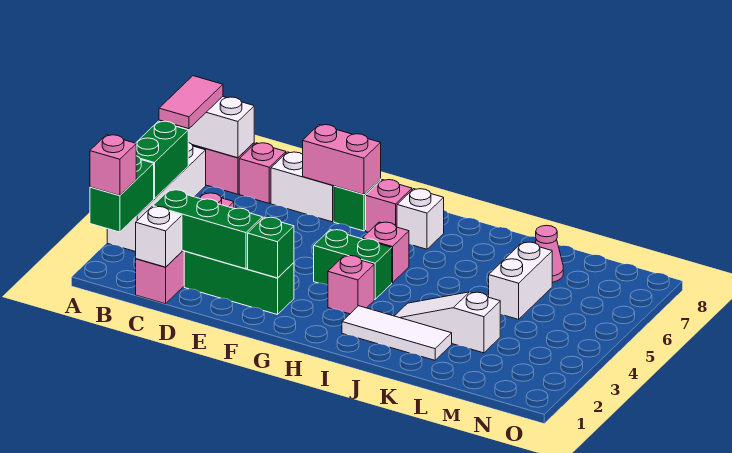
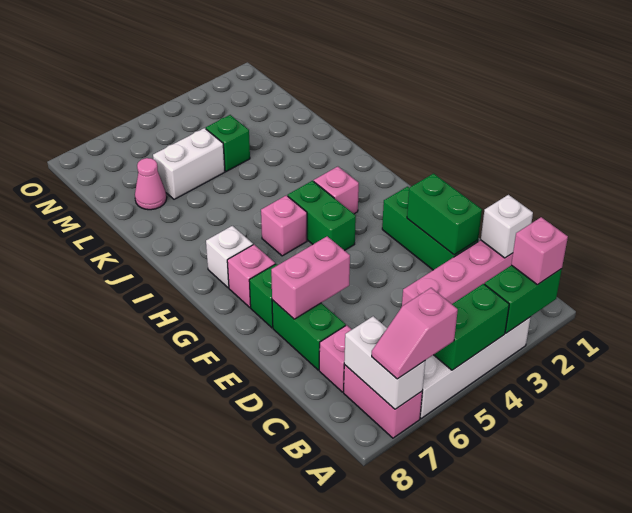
pink tile A6:A7 level 3 -> pink slope A6:A7 level 3 top 6
green brick C2:E2 level 2 -> green brick D2:E2 level 2
white brick D7:E7 level 1 -> green brick D7:E7 level 1
pink brick E7:F7 level 2 -> pink brick E6:E7 level 2
green brick F2 level 2 -> green brick L4 level 1
white tile I2:K2 level 1 -> none
white slope J3:L3 level 1 top L -> none

